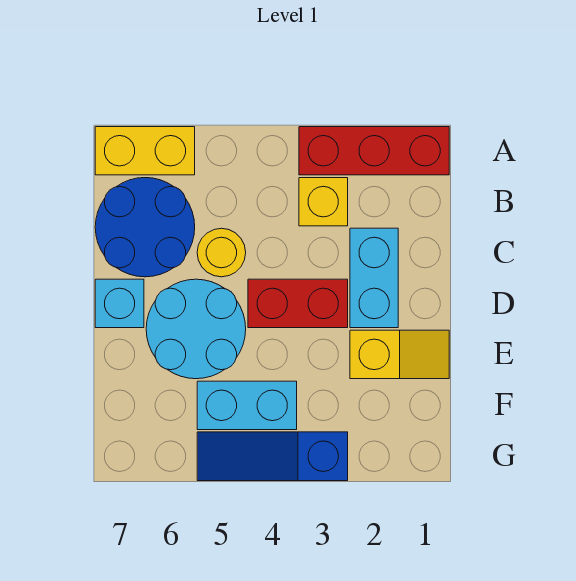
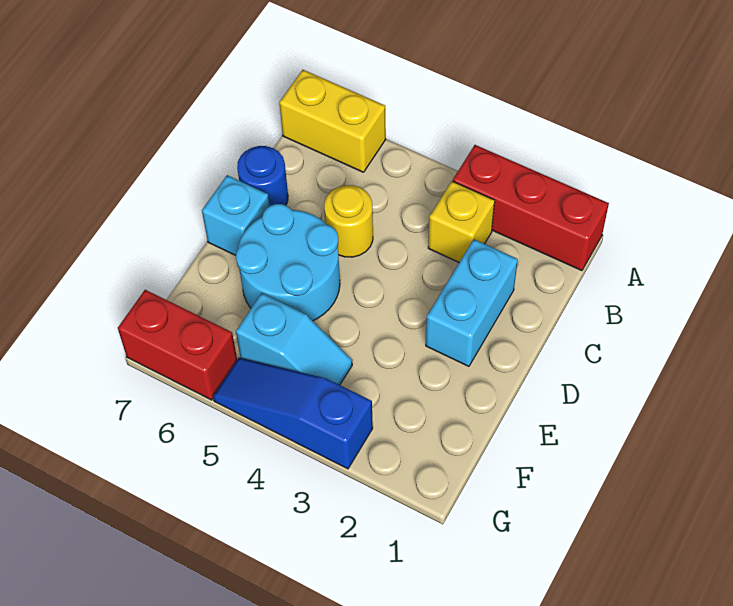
blue round brick B6:C7 level 1 -> blue round brick C7 level 1
red brick D3:D4 level 1 -> red brick G6:G7 level 1
yellow slope E1:E2 level 1 top 2 -> none
cyan brick F4:F5 level 1 -> cyan slope F4:F5 level 1 top 5

